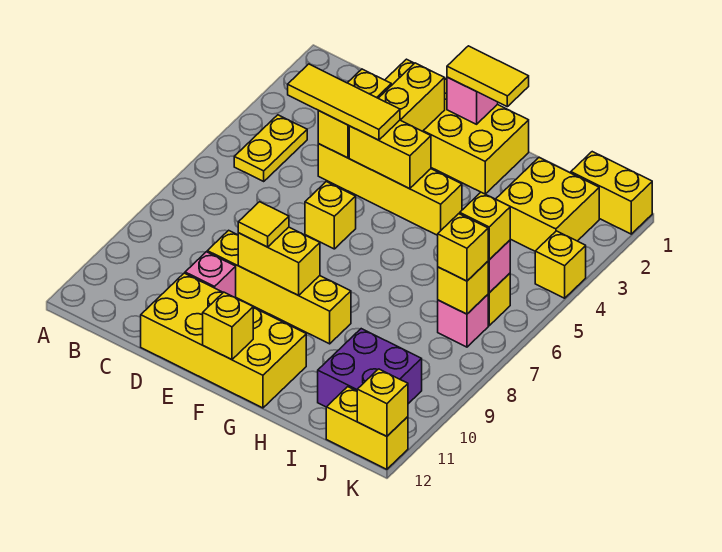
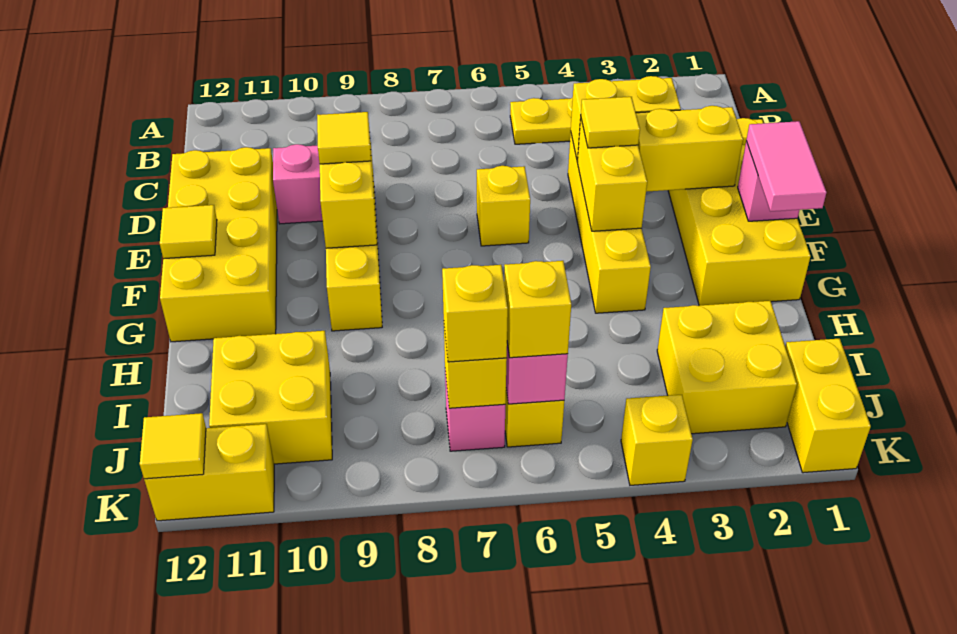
yellow tile C4:E4 level 3 -> yellow tile E4 level 3
yellow tile F1:G1 level 3 -> pink tile F1:G1 level 3
yellow brick F12 level 2 -> yellow tile F12 level 2
purple brick I10:J11 level 1 -> yellow brick I10:J11 level 1
yellow brick J12:K12 level 1 -> yellow brick K11:K12 level 1
yellow brick K12 level 2 -> yellow tile K12 level 2

